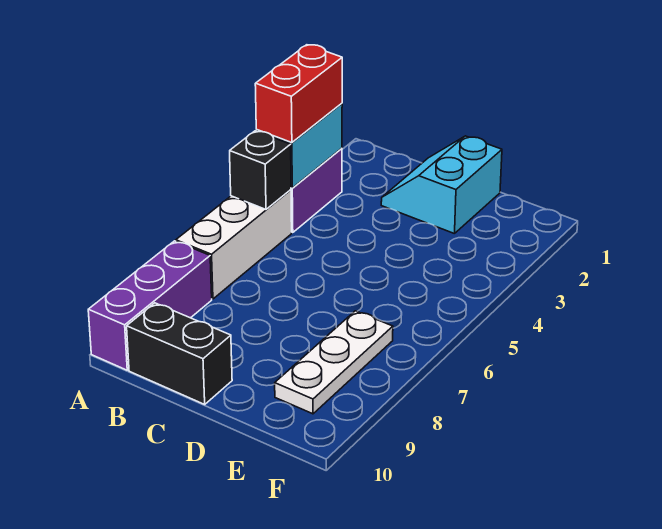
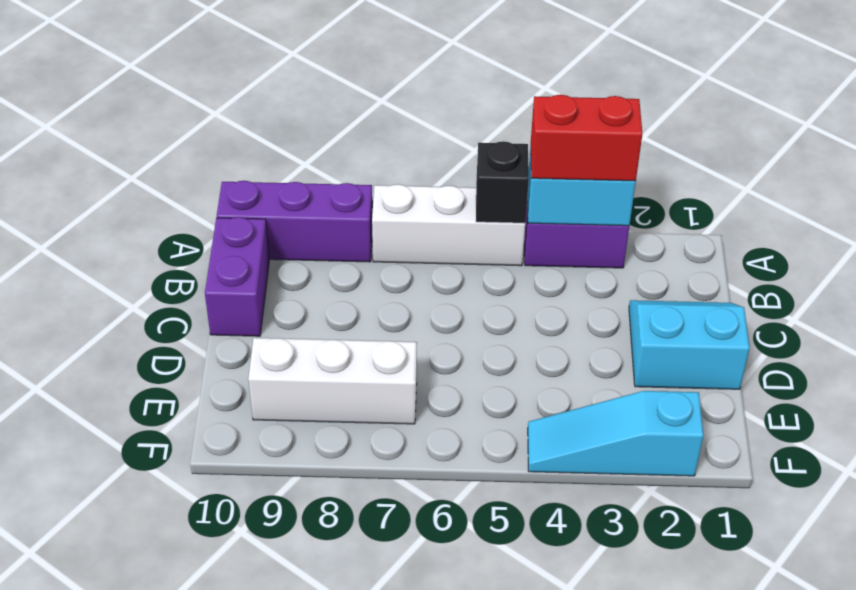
black brick B10:C10 level 1 -> purple brick B10:C10 level 1
white plate E7:E9 level 1 -> white brick E7:E9 level 1
none -> cyan slope F2:F4 level 1 top 2

